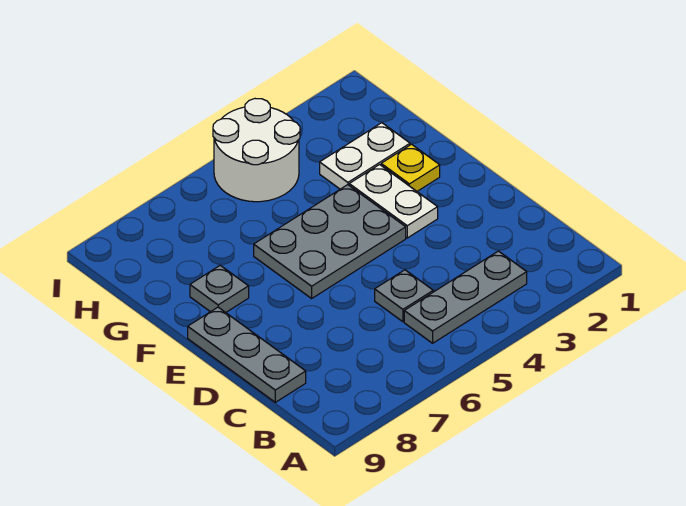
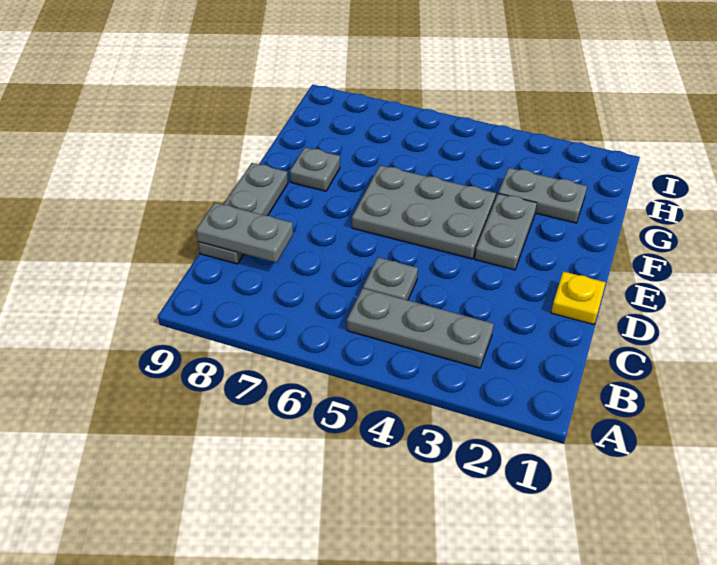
none -> grey plate C8:C9 level 2
white plate E3:F3 level 1 -> grey plate E3:F3 level 1
yellow plate F2 level 1 -> yellow plate D1 level 1
white plate G2:G3 level 1 -> grey plate G2:G3 level 1
white round brick H4:I5 level 1 -> none

